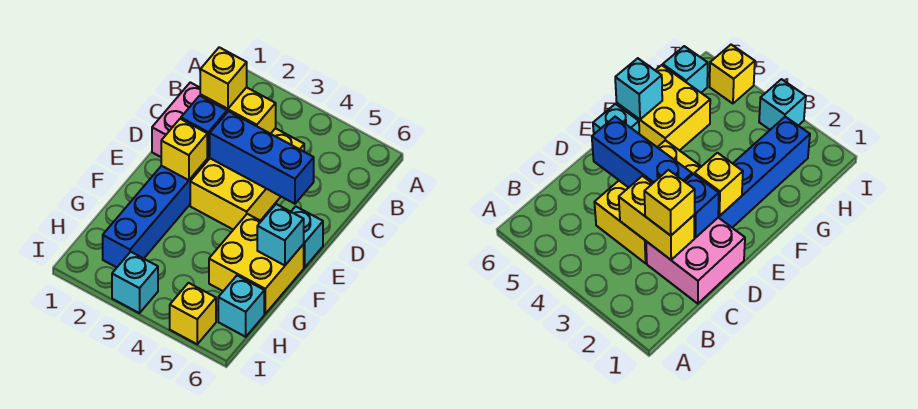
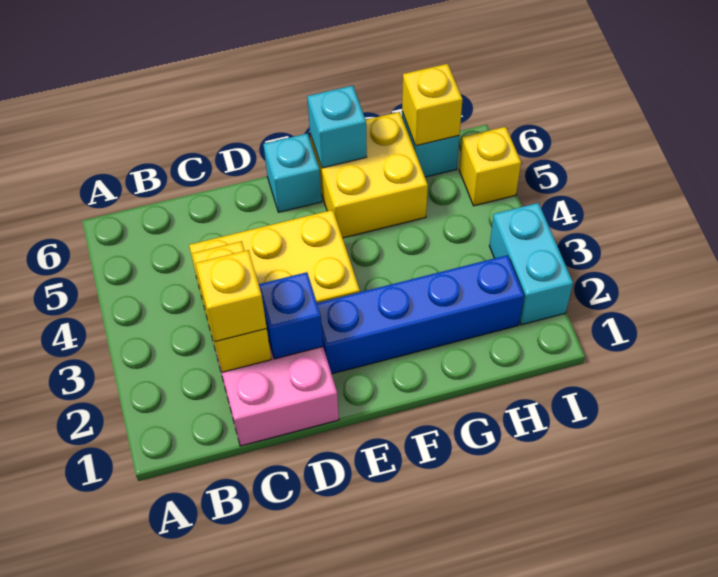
blue brick D3:D5 level 2 -> none
yellow brick E2 level 2 -> yellow brick H6 level 2
cyan brick I3 level 1 -> cyan brick I2:I3 level 1

